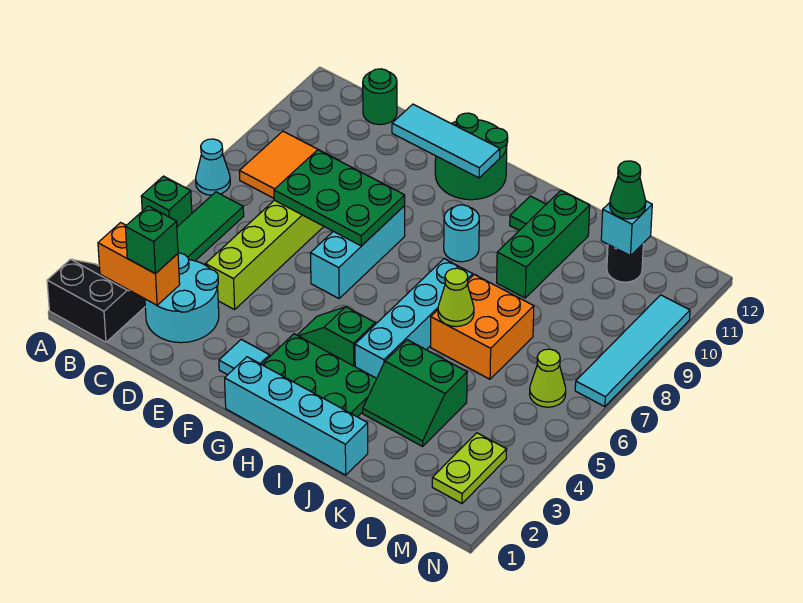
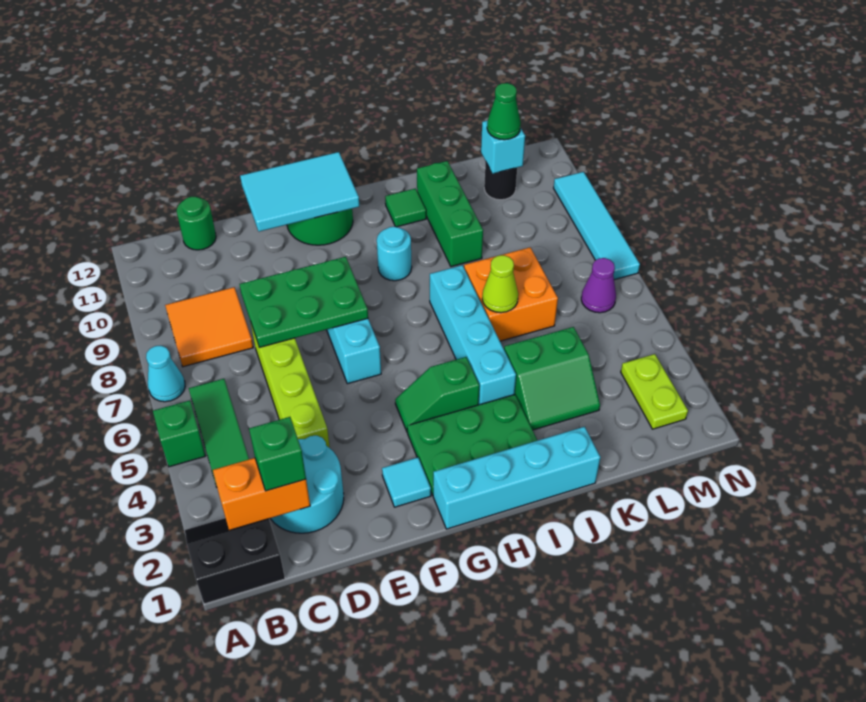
cyan tile E11:G11 level 2 -> cyan tile E11:G12 level 2
lime cone M6 level 1 -> purple cone M6 level 1

